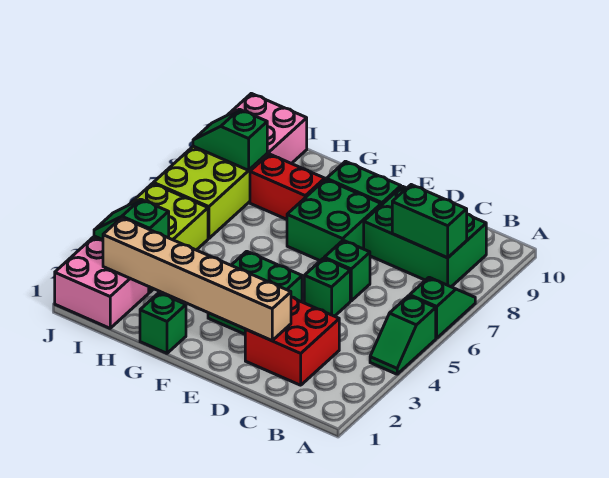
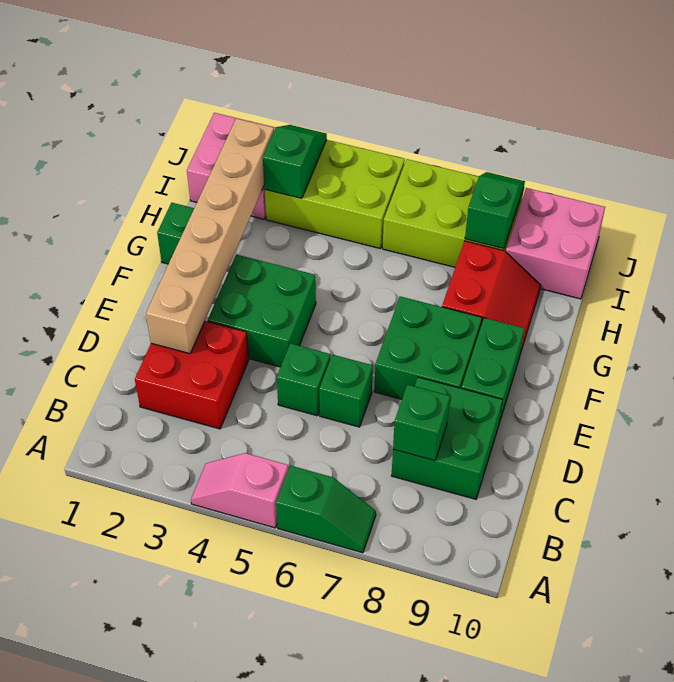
green slope A4:A5 level 1 top 5 -> pink slope A4:A5 level 1 top 5
green brick B8:D9 level 1 -> green brick C8:D9 level 1
green brick B8:C8 level 2 -> green brick C8 level 2

